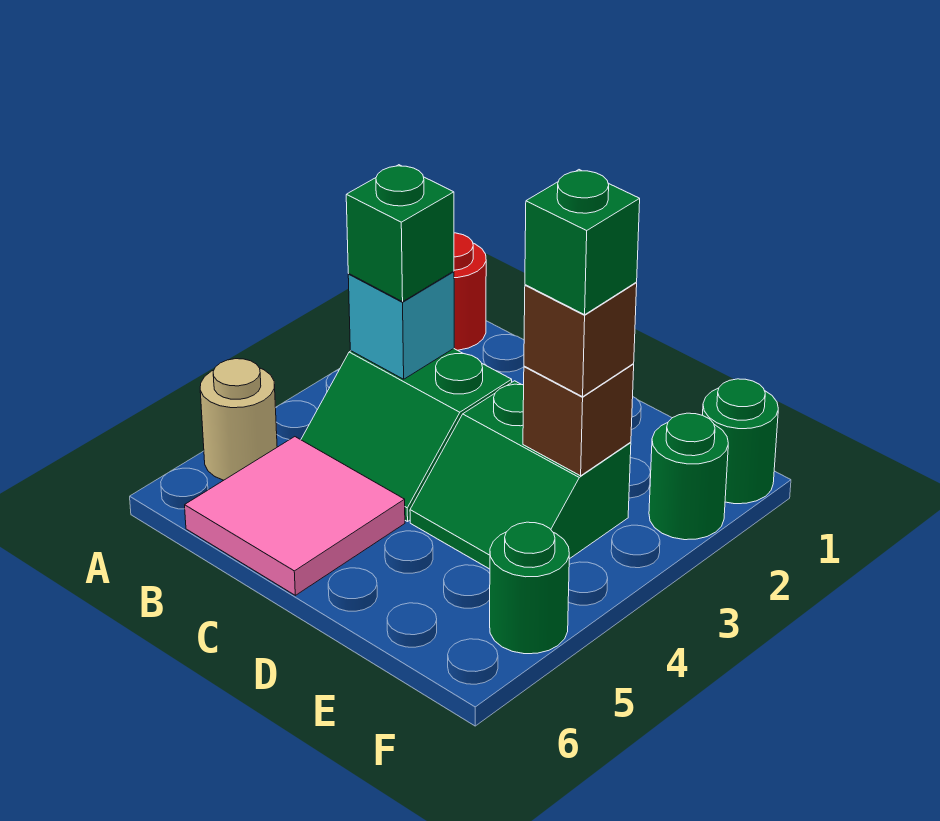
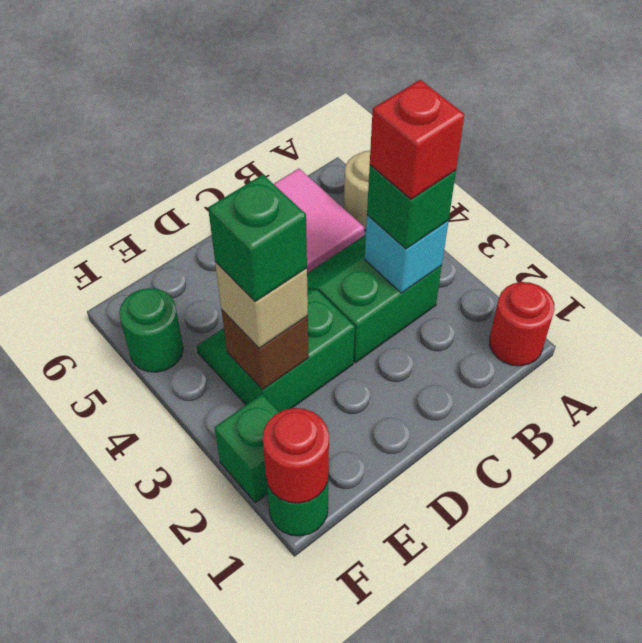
none -> red brick B3 level 4
brown brick E3 level 3 -> tan brick E3 level 3
none -> red round brick F1 level 2
green round brick F2 level 1 -> green brick F2 level 1

